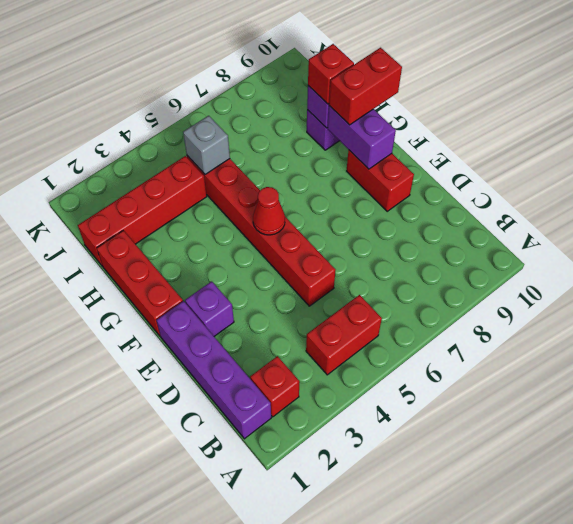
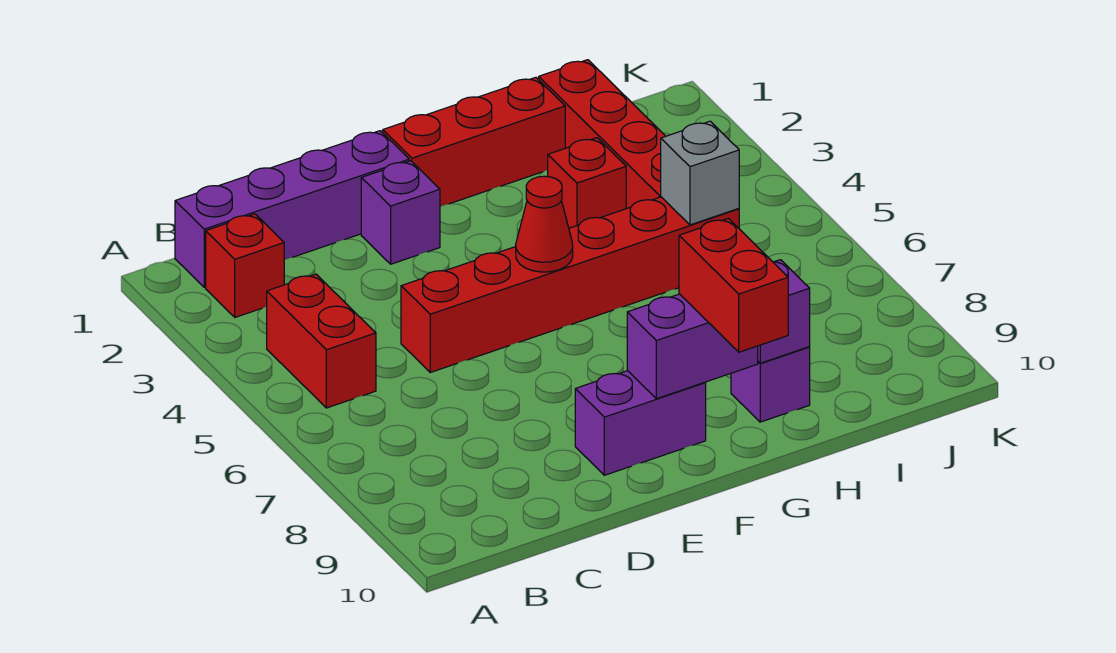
red brick E9:F9 level 1 -> purple brick E9:F9 level 1
red brick H9 level 3 -> red brick H3 level 1

